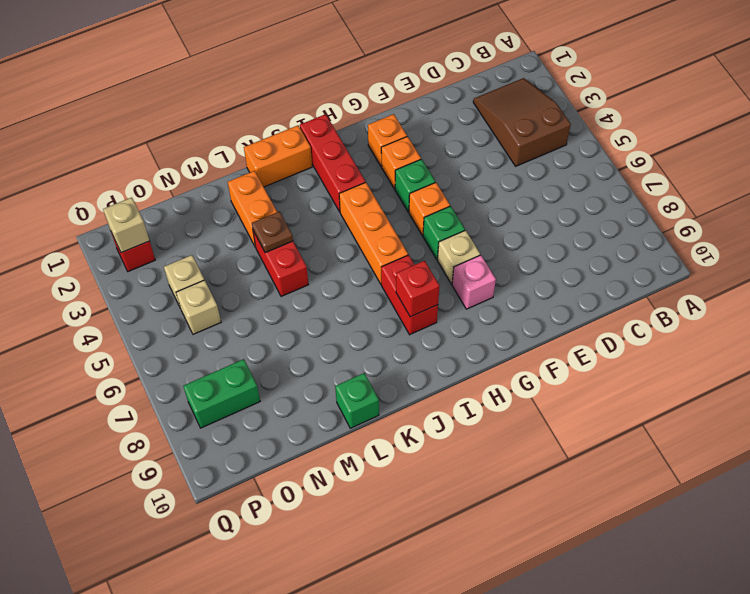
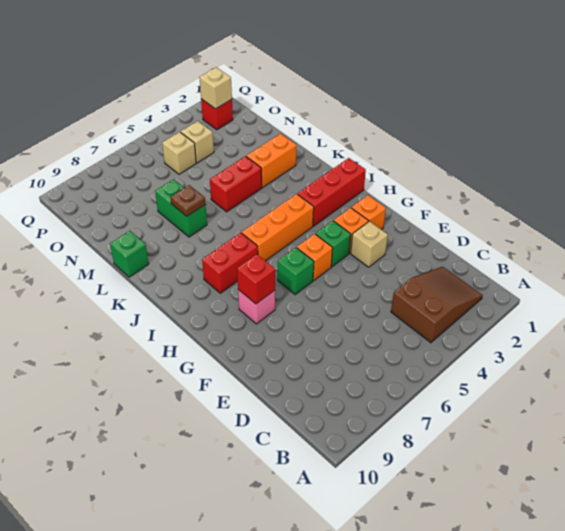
tan brick G7 level 1 -> tan brick F3 level 1
red brick I8 level 2 -> red brick G8 level 2
orange brick J1:K1 level 1 -> none
brown plate L4 level 2 -> brown plate L7 level 2
green brick O8:P8 level 1 -> green brick L7:M7 level 1

